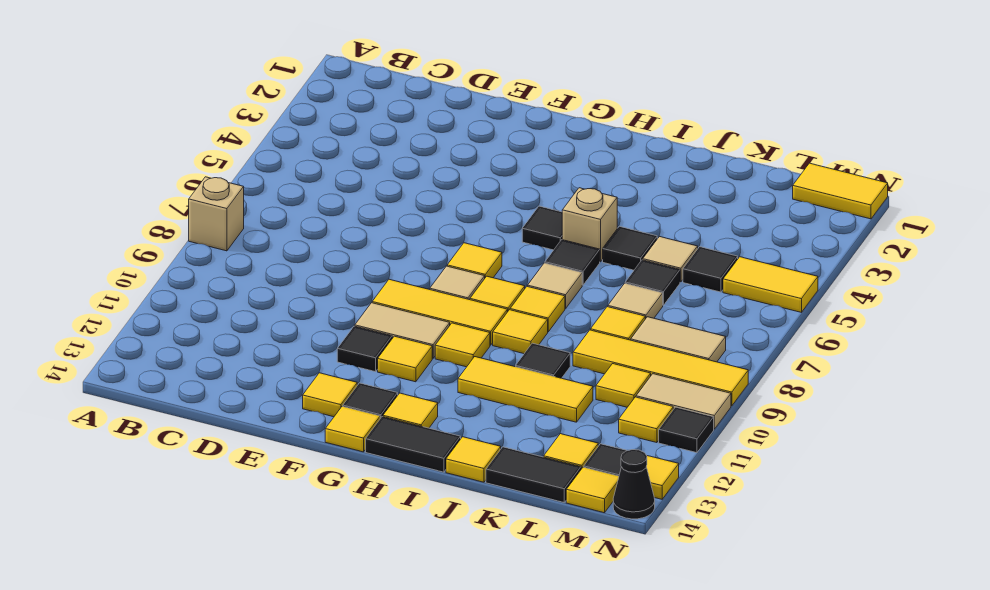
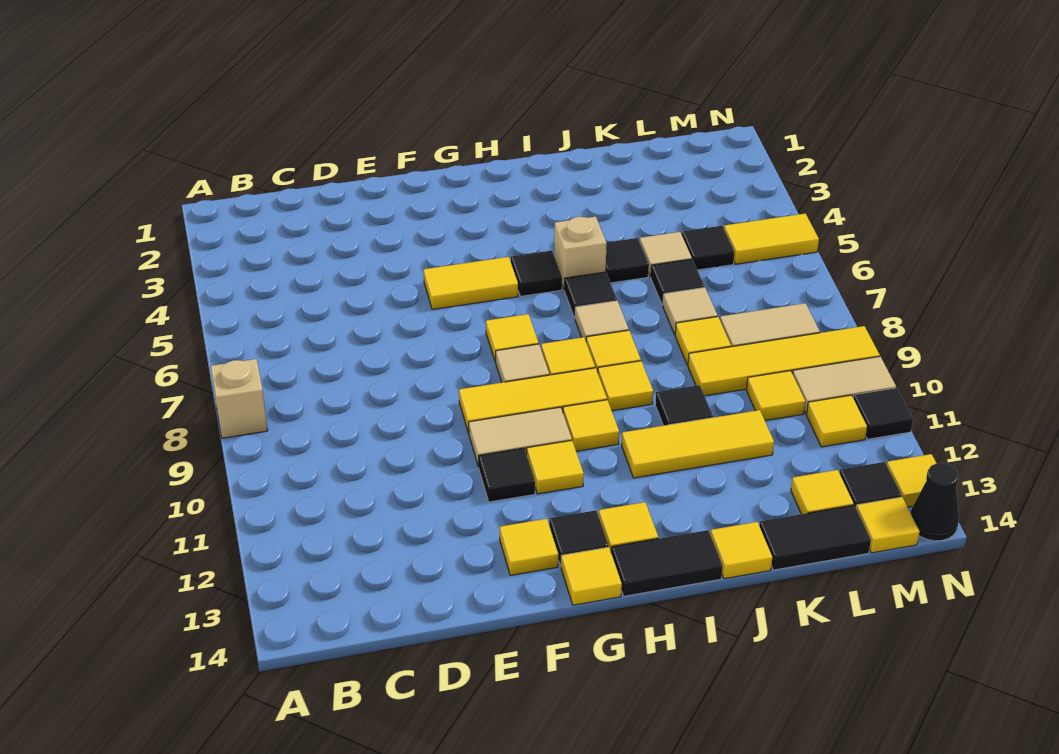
yellow tile M1:N1 level 1 -> yellow tile F5:G5 level 1

